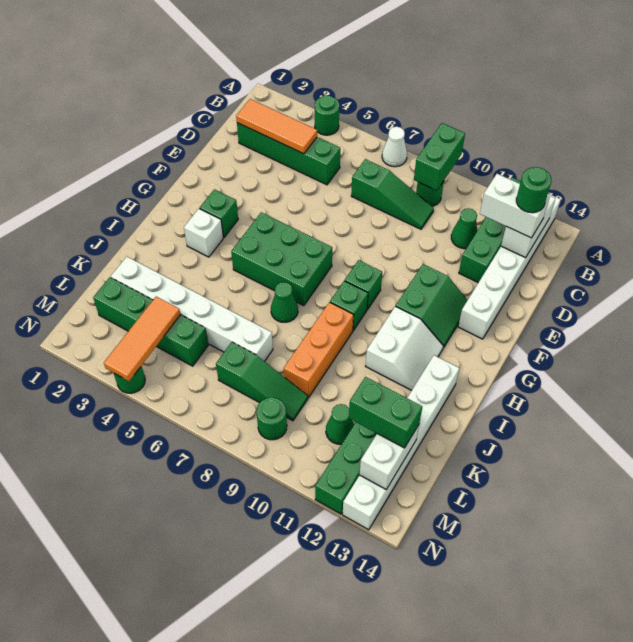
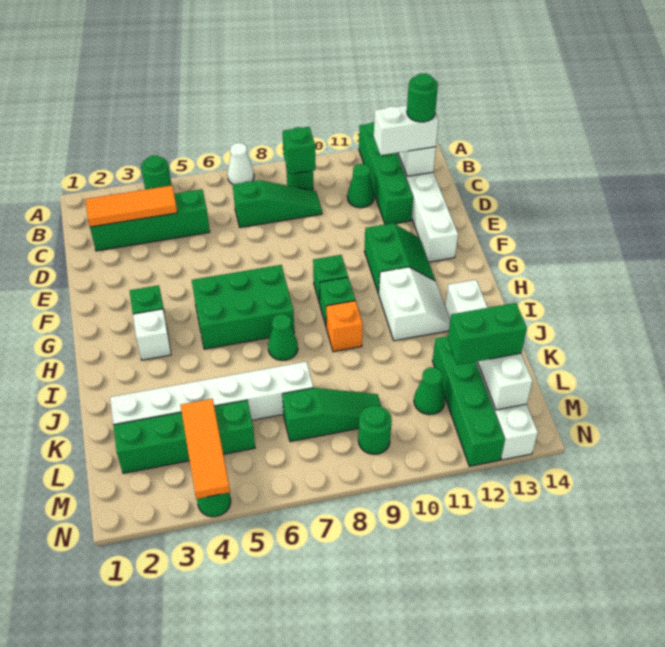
green brick A9:B9 level 2 -> green brick B9 level 2
orange brick I9:K9 level 1 -> orange brick I9 level 1

